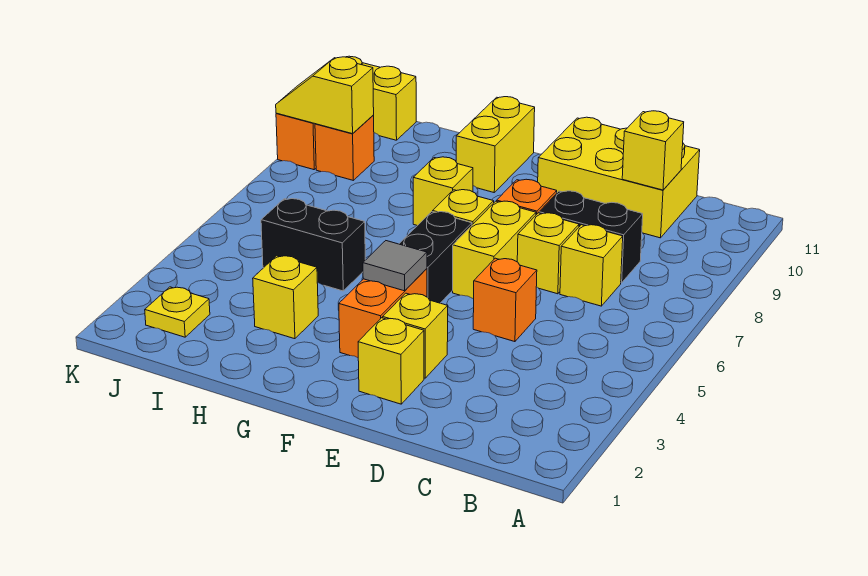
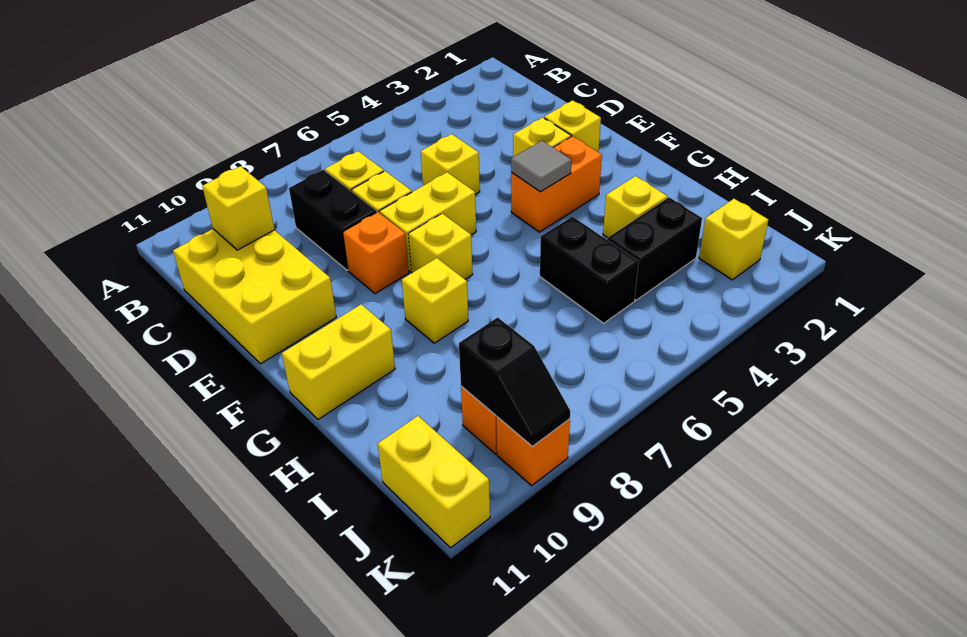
orange brick D5 level 1 -> yellow brick D5 level 1
black brick F5:F6 level 1 -> black brick I3:I4 level 1
yellow plate J2 level 1 -> yellow brick J2 level 1
yellow slope J9:K9 level 2 top J -> black slope J9:K9 level 2 top J

